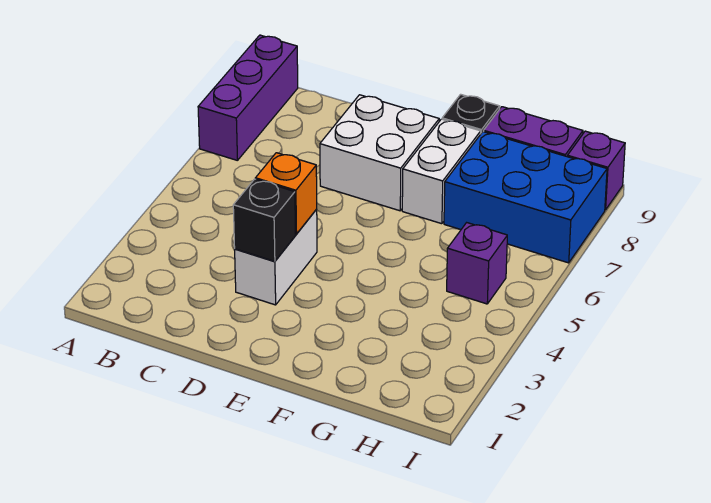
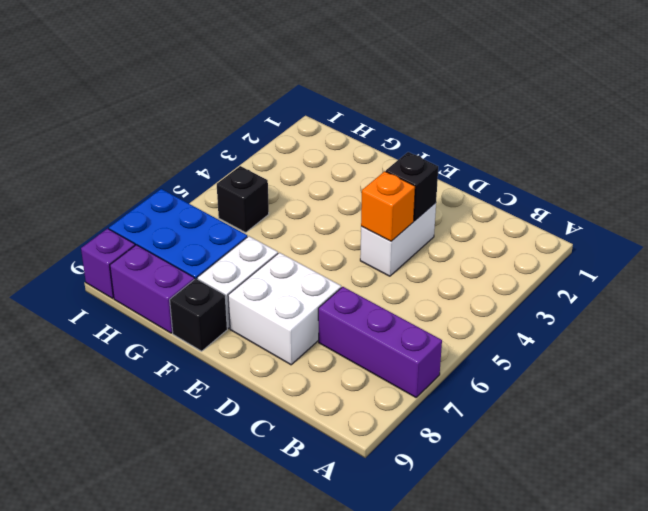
purple brick A7:A9 level 1 -> purple brick A7:C7 level 1
purple brick H5 level 1 -> black brick H5 level 1

